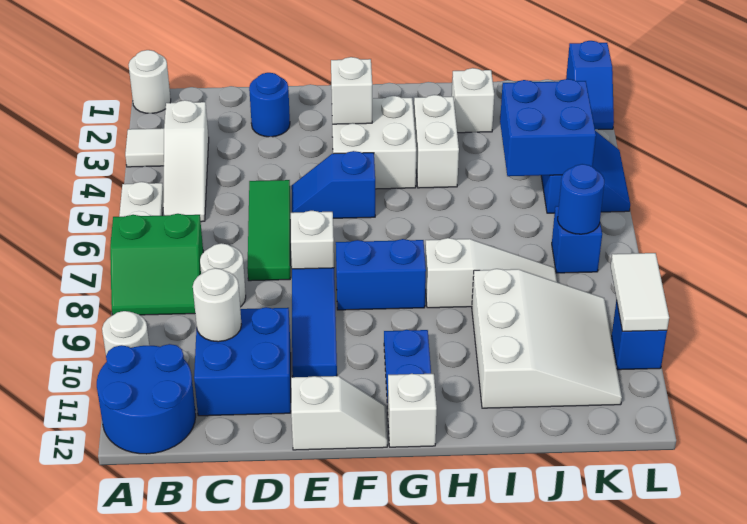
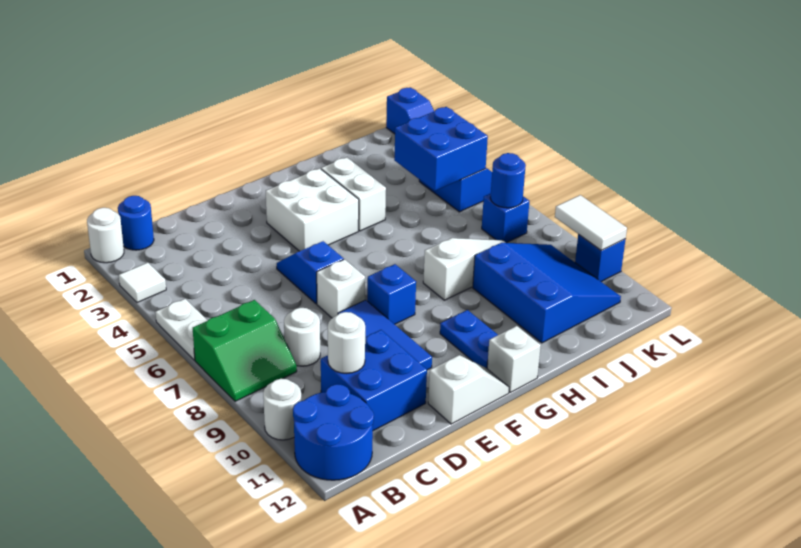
white slope B3:B5 level 1 top 3 -> none
blue round brick D2 level 1 -> blue round brick B1 level 1
green tile D5:D7 level 1 -> none
blue slope E5:F5 level 1 top F -> blue slope E5:E6 level 1 top 6
white brick F3 level 2 -> none
blue brick F8:G8 level 1 -> blue brick F8 level 1
white brick I2 level 1 -> none
white slope I9:K11 level 1 top I -> blue slope I9:K11 level 1 top I

